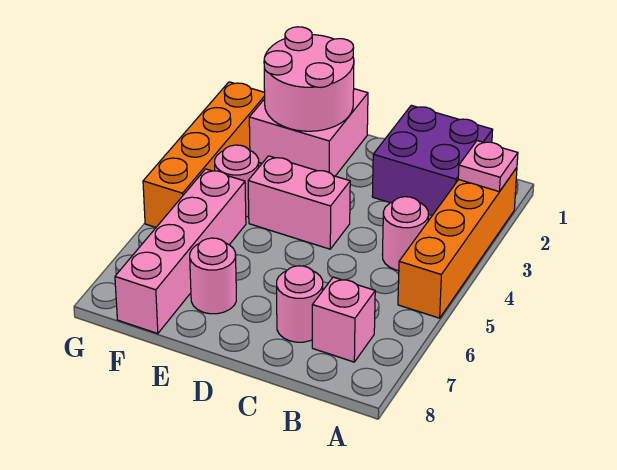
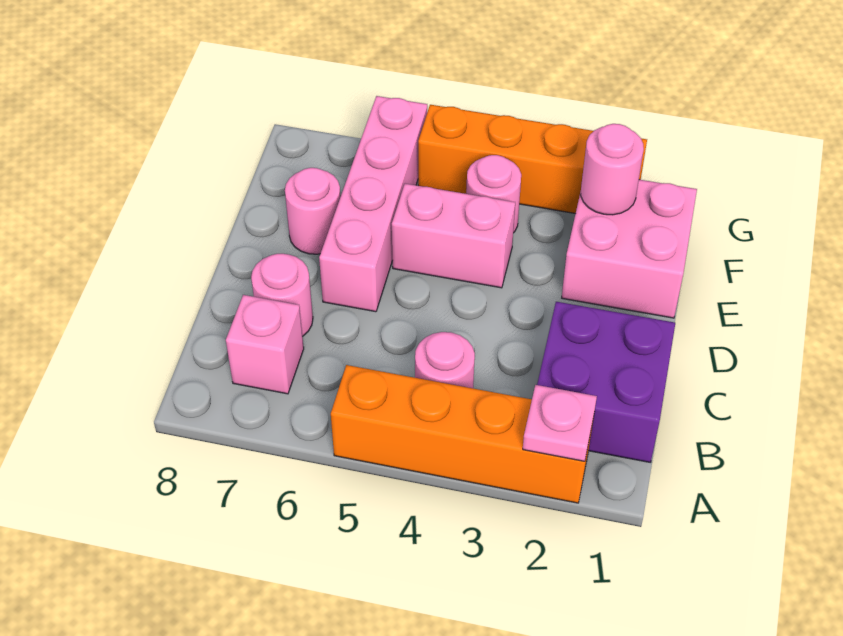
pink brick D4:E4 level 1 -> pink brick E4:E5 level 1
pink round brick E1:F2 level 2 -> pink round brick F2 level 2
pink brick F5:F8 level 1 -> pink brick D6:G6 level 1

